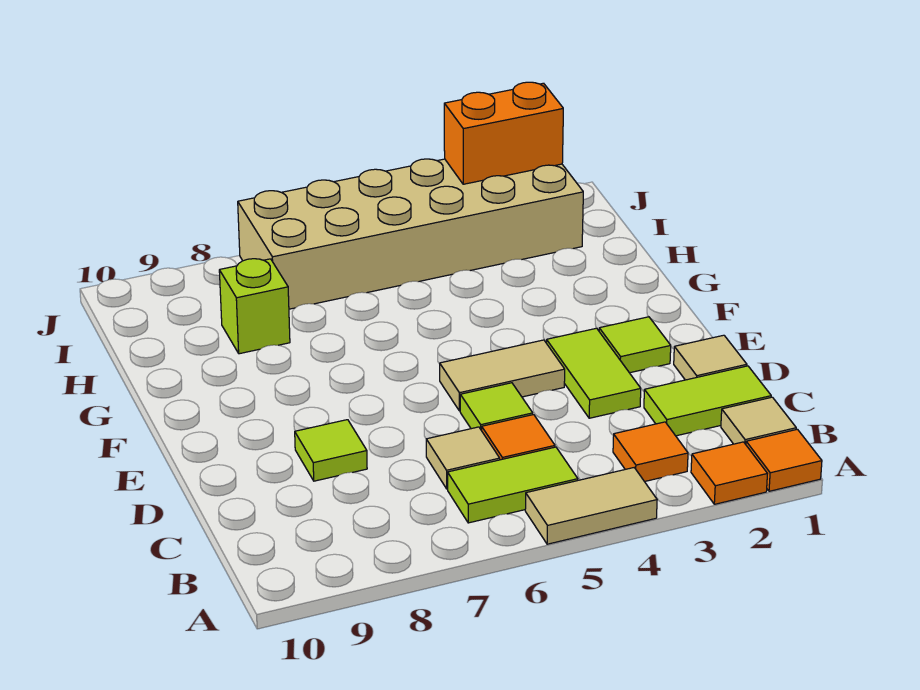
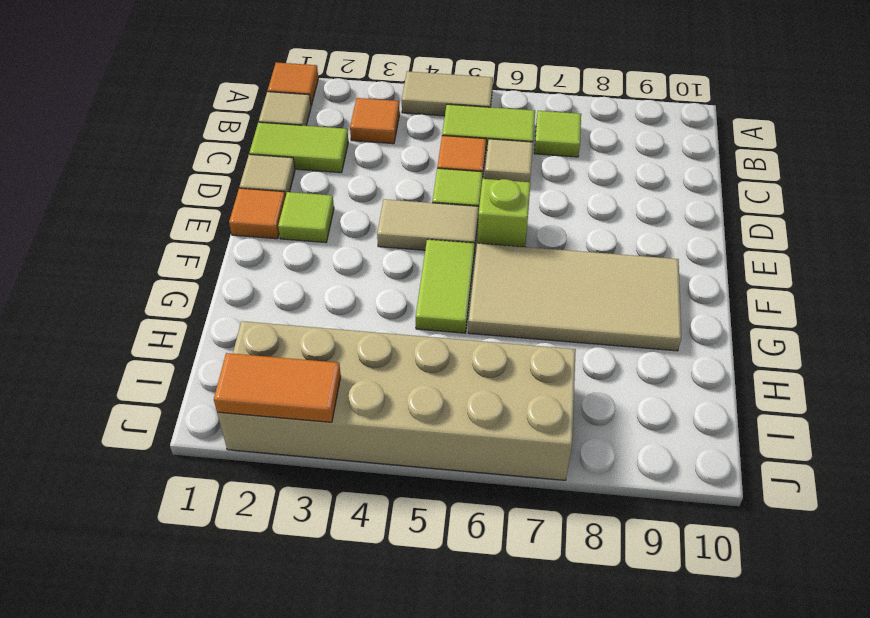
orange tile A2 level 1 -> orange tile E1 level 1
lime tile D3:E3 level 1 -> lime tile F5:G5 level 1
lime tile D8 level 1 -> lime tile B7 level 1
none -> tan tile F6:G9 level 1
lime brick H8 level 1 -> lime brick E6 level 1
orange brick J2:J3 level 2 -> orange tile J2:J3 level 2

